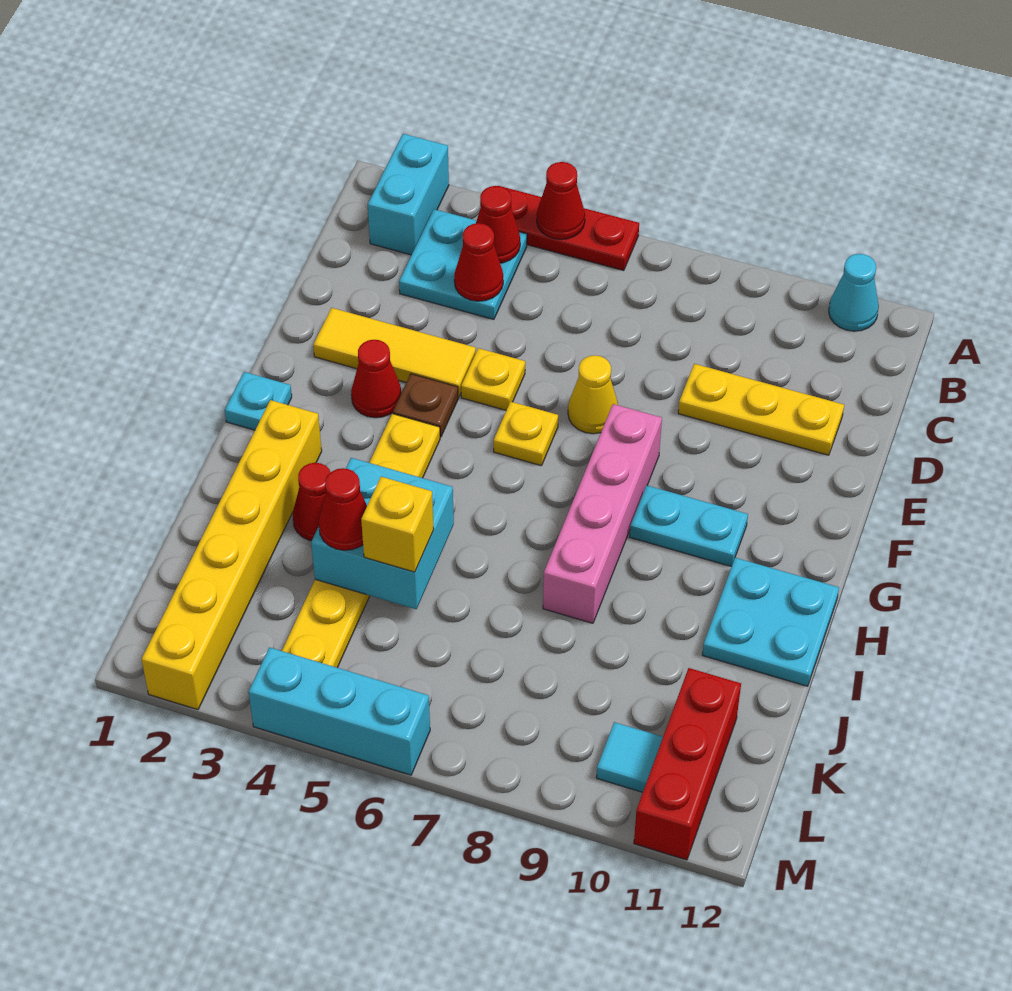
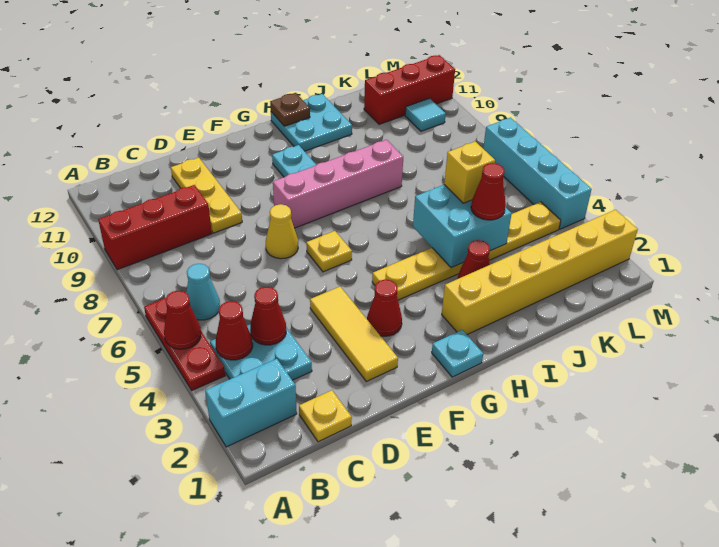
none -> red brick A9:C9 level 1
cyan cone A11 level 1 -> cyan cone B6 level 1
yellow plate E5 level 1 -> yellow plate C1 level 1
brown plate F4 level 1 -> brown plate H12 level 2
cyan brick M4:M6 level 1 -> cyan brick M4:M7 level 1

